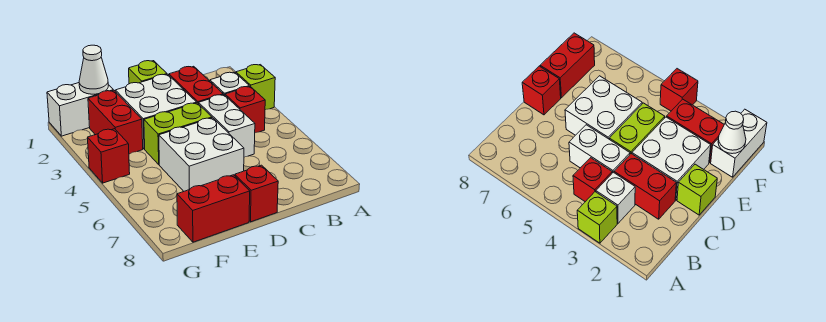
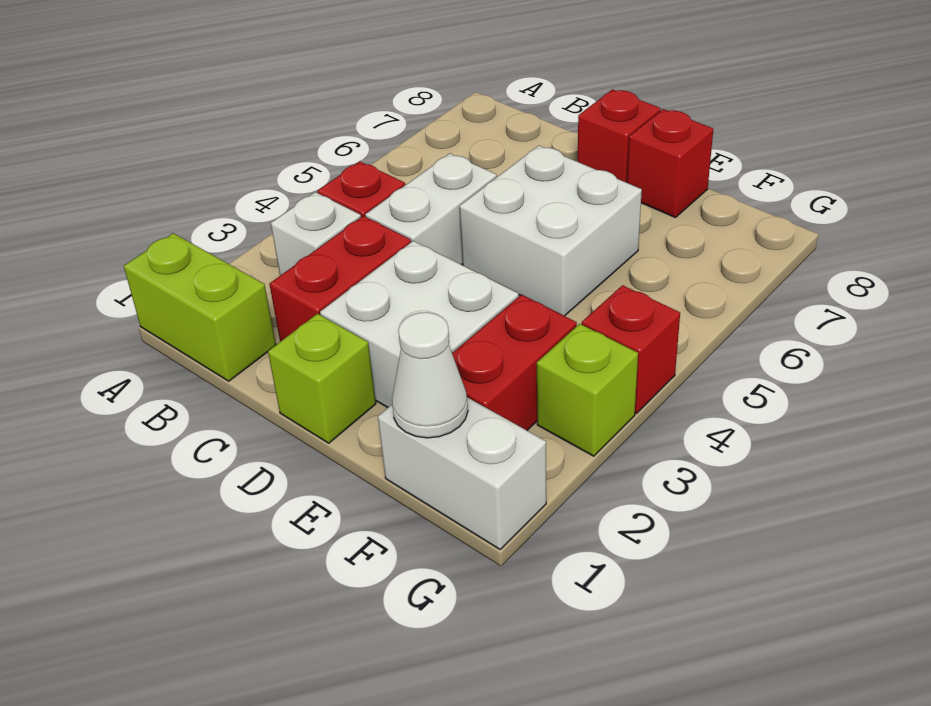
lime brick A3 level 1 -> lime brick G3 level 1
lime brick D4:E4 level 1 -> lime brick A1:B1 level 1
red brick E8:F8 level 1 -> red brick E8 level 1

